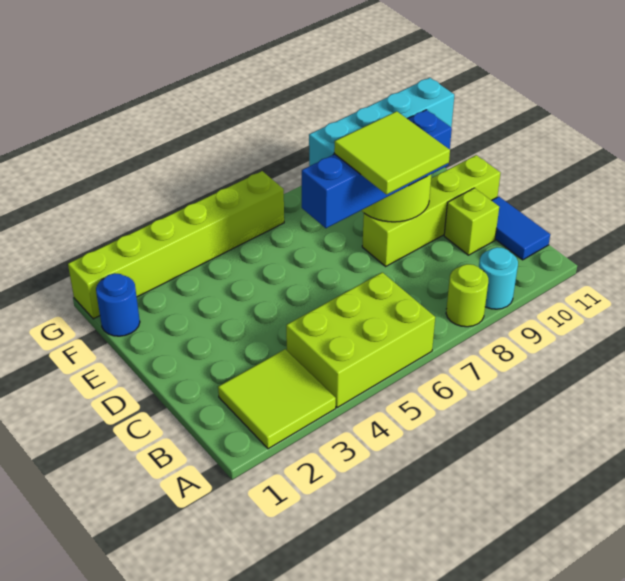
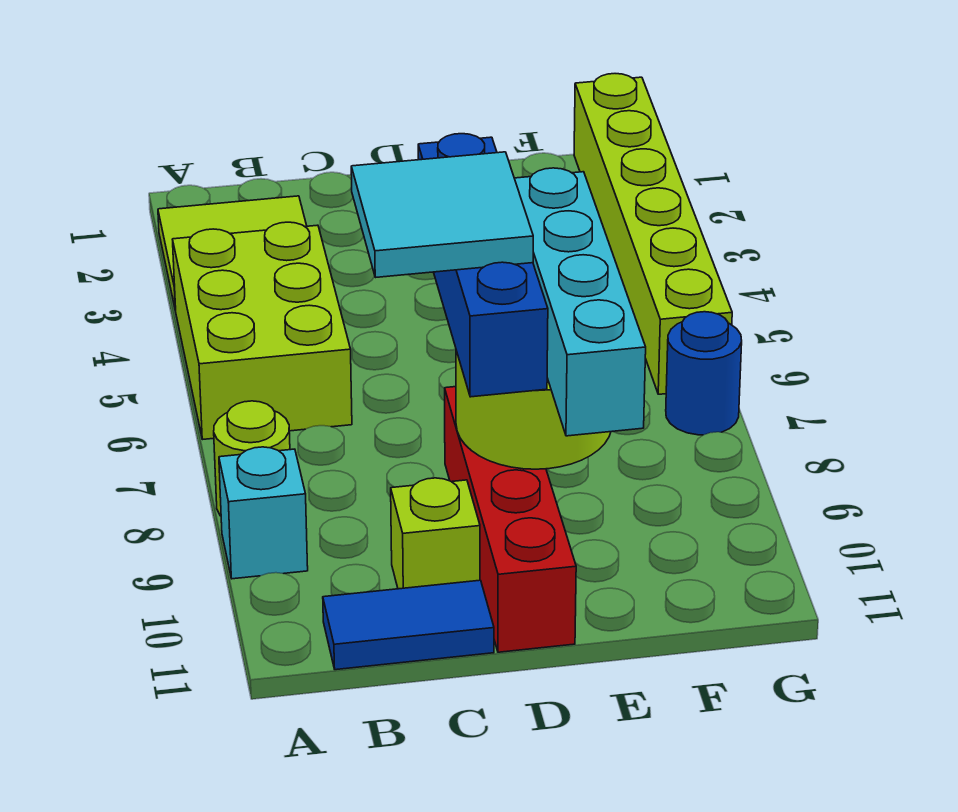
cyan round brick A9 level 1 -> cyan brick A9 level 1
lime tile C7:D8 level 4 -> cyan tile C7:D8 level 4
lime brick D8:D11 level 1 -> red brick D8:D11 level 1
blue round brick F1 level 1 -> blue round brick G7 level 1

